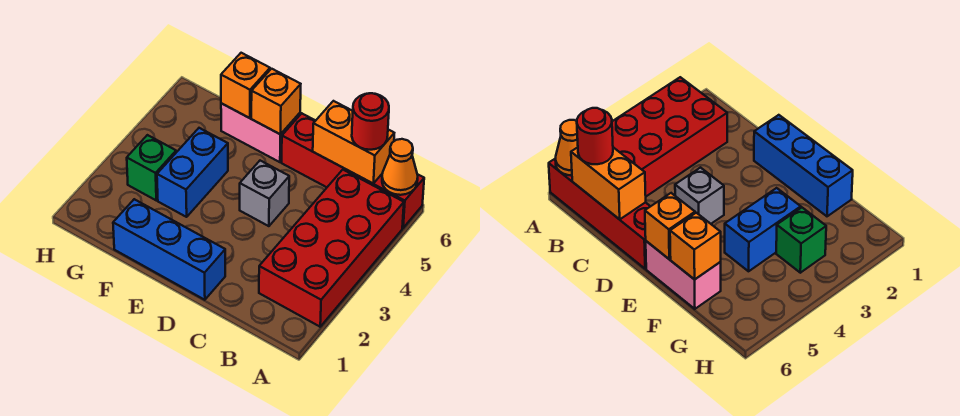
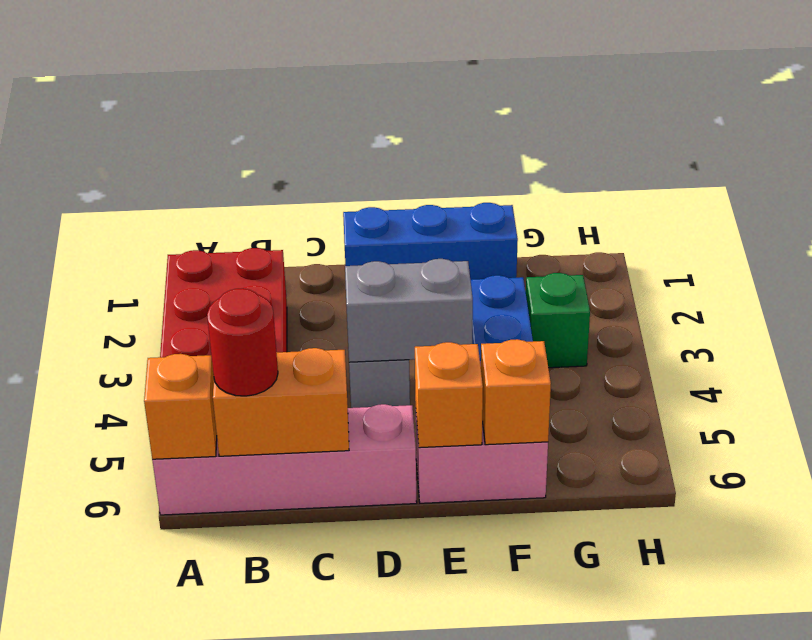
red brick A6:D6 level 1 -> pink brick A6:D6 level 1
orange cone A6 level 2 -> orange brick A6 level 2
none -> grey brick D4:E4 level 2

